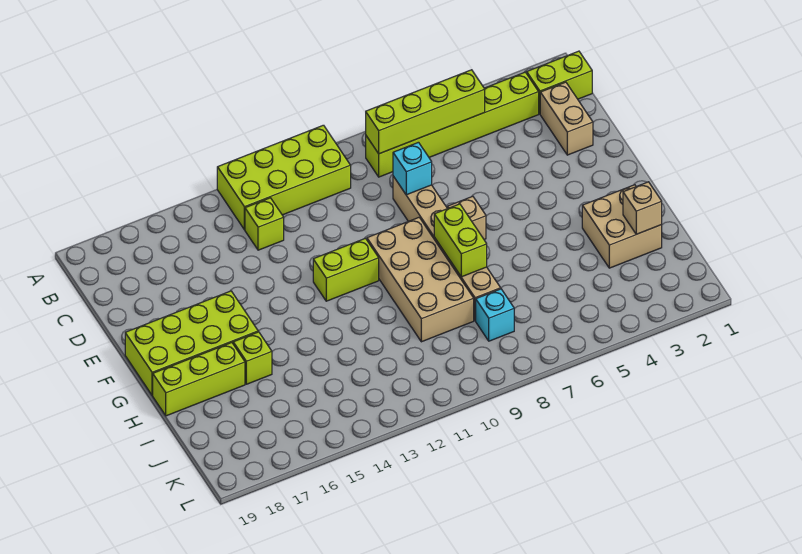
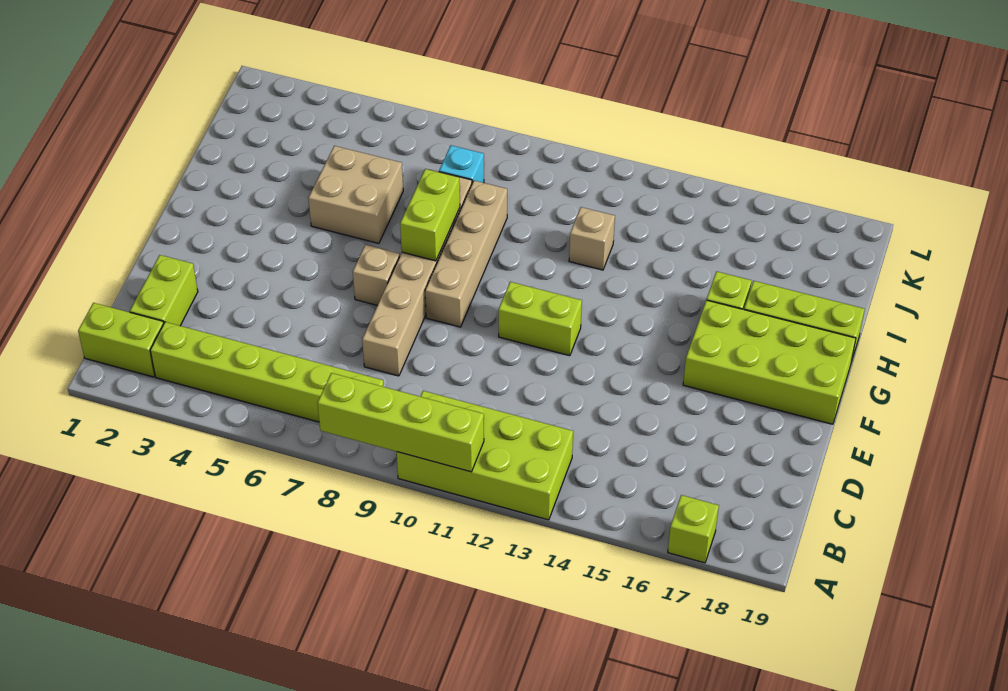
lime brick B5:B8 level 2 -> lime brick A8:A11 level 2
tan brick C2:D2 level 1 -> lime brick C2:D2 level 1
lime brick C13 level 1 -> lime brick A17 level 1
cyan brick D8 level 2 -> none
tan brick F9:I10 level 1 -> tan brick F9:I9 level 1
tan brick H2:I3 level 1 -> tan brick H5:I6 level 1
tan brick I2 level 2 -> tan brick I12 level 1

